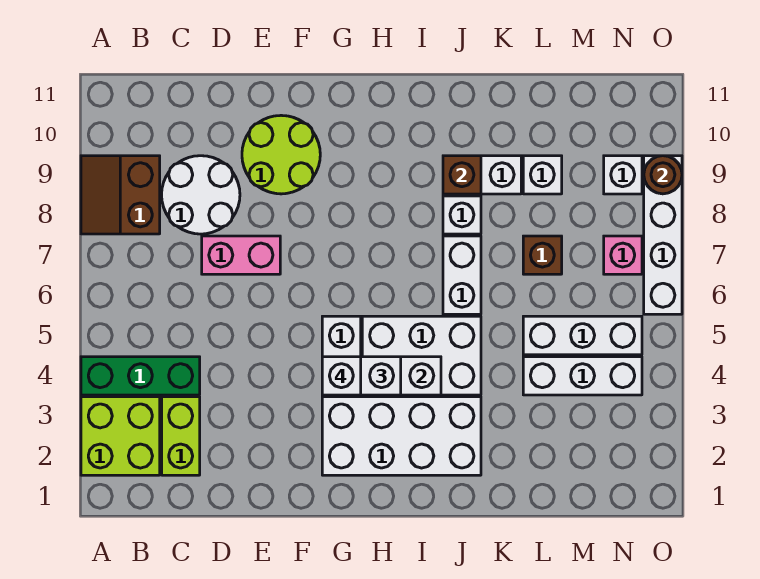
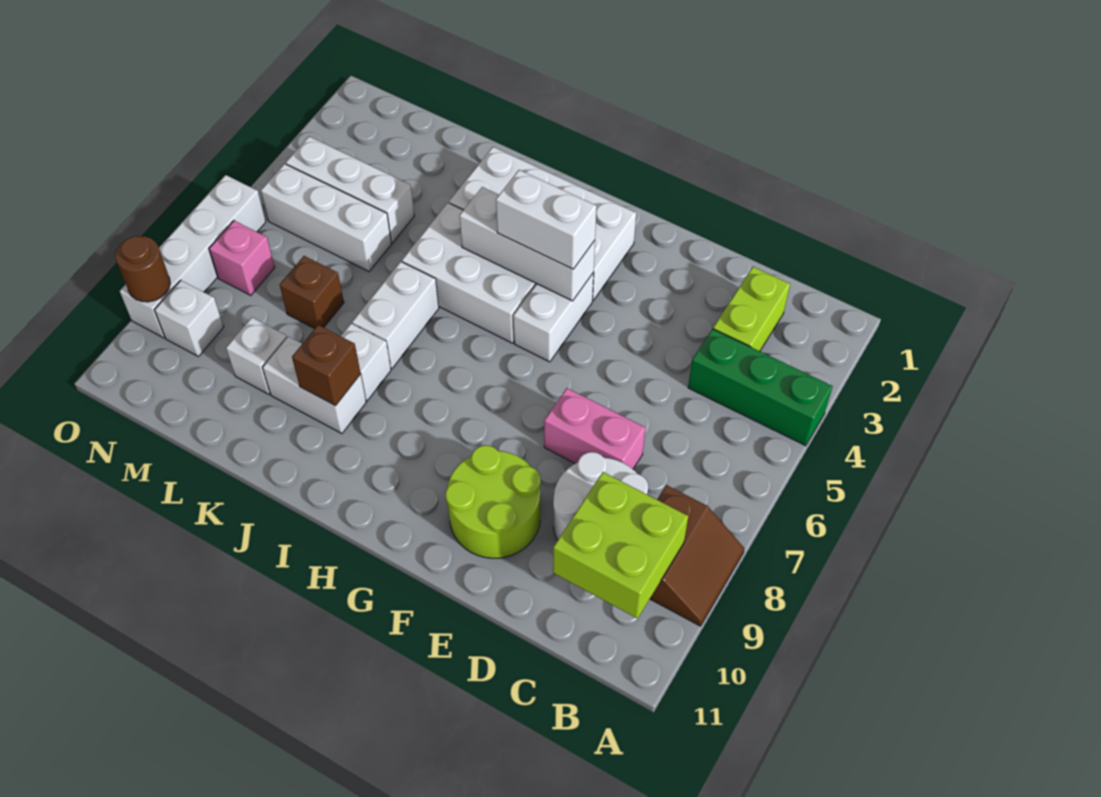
lime brick A2:B3 level 1 -> lime brick B9:C10 level 2
white brick G4 level 4 -> none

